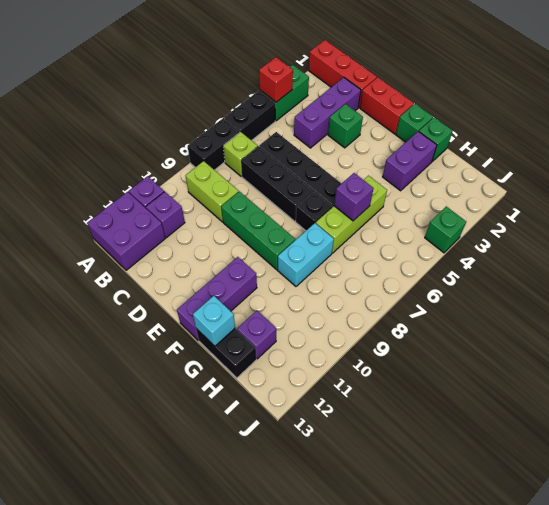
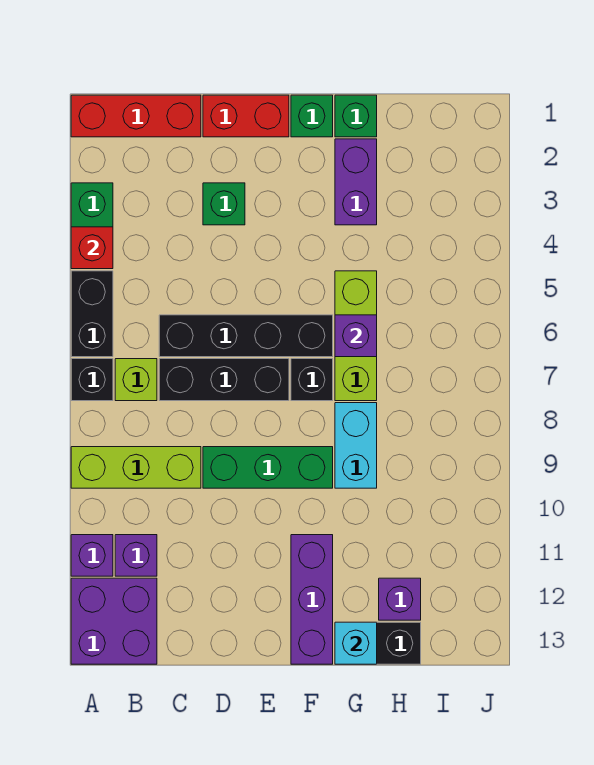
black brick A7:A8 level 1 -> black brick A7 level 1
lime brick B9:C9 level 1 -> lime brick A9:C9 level 1
purple brick C2:C4 level 1 -> none
green brick J4 level 1 -> none

